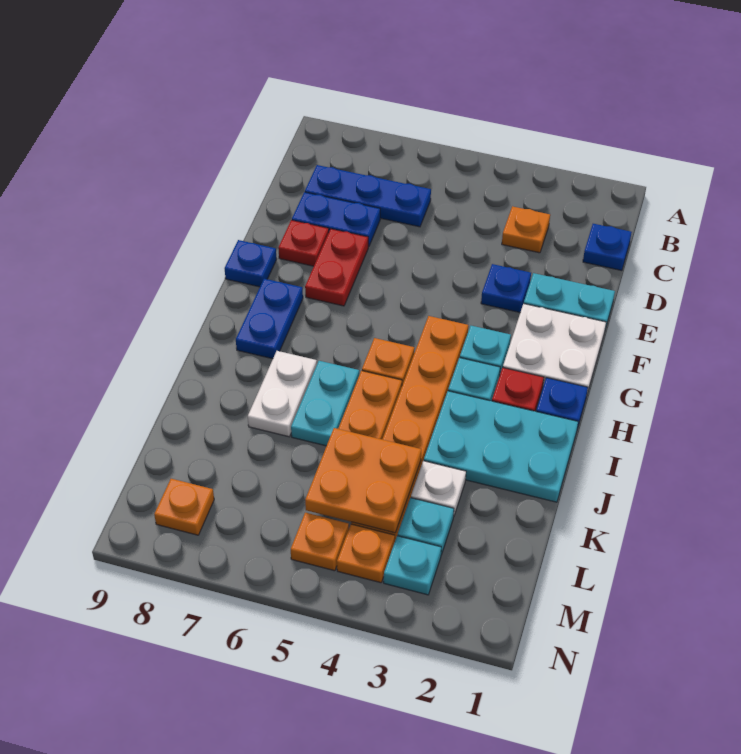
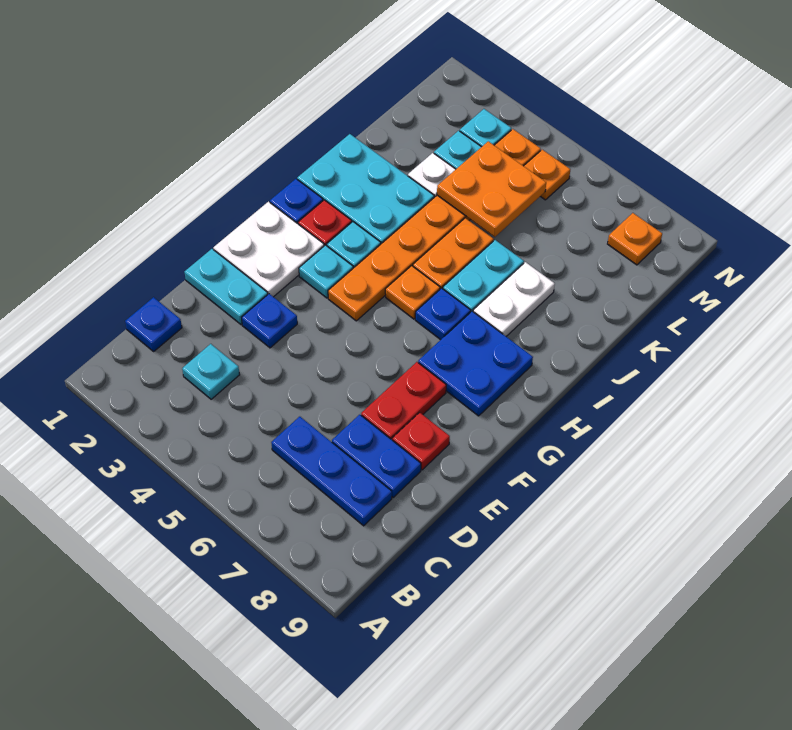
orange plate C3 level 1 -> cyan plate C3 level 1
blue plate F9 level 1 -> blue plate H6 level 1
blue plate G8:H8 level 1 -> blue plate G7:H8 level 1

